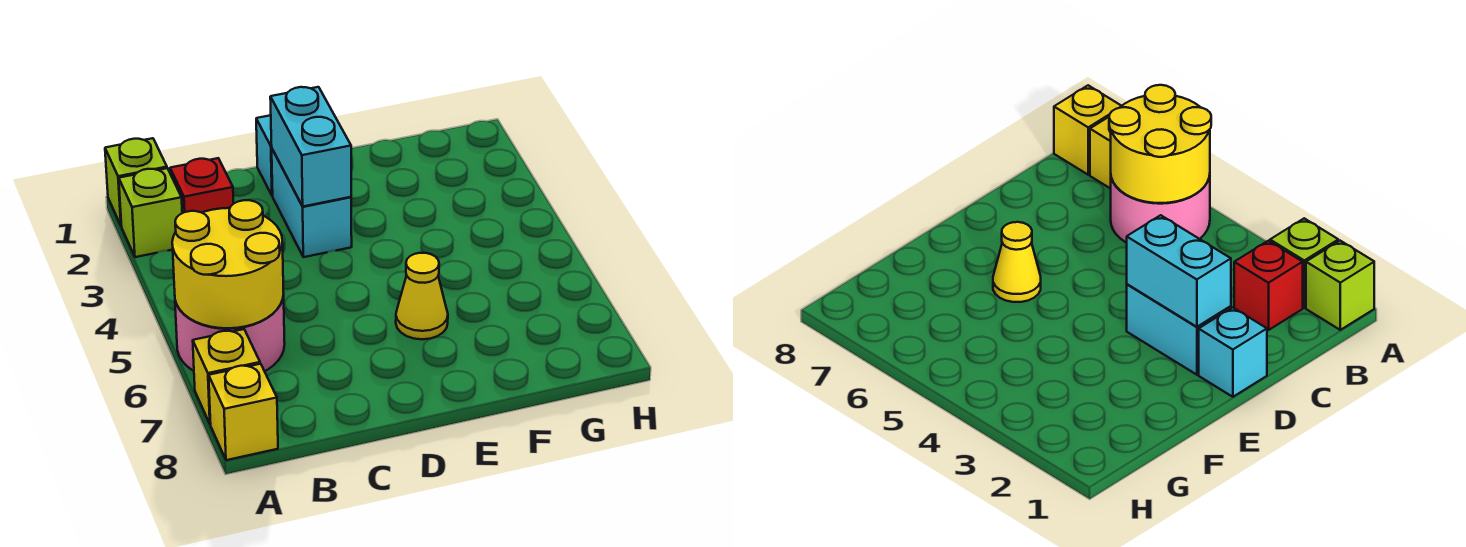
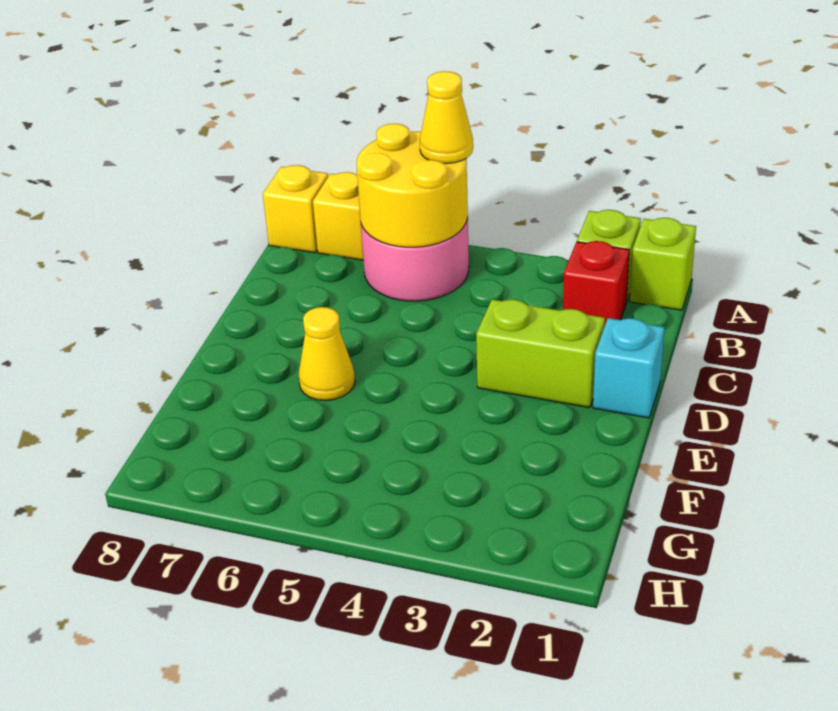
none -> yellow cone A5 level 3
cyan brick D2:D3 level 1 -> lime brick D2:D3 level 1
cyan brick D2:D3 level 2 -> none

